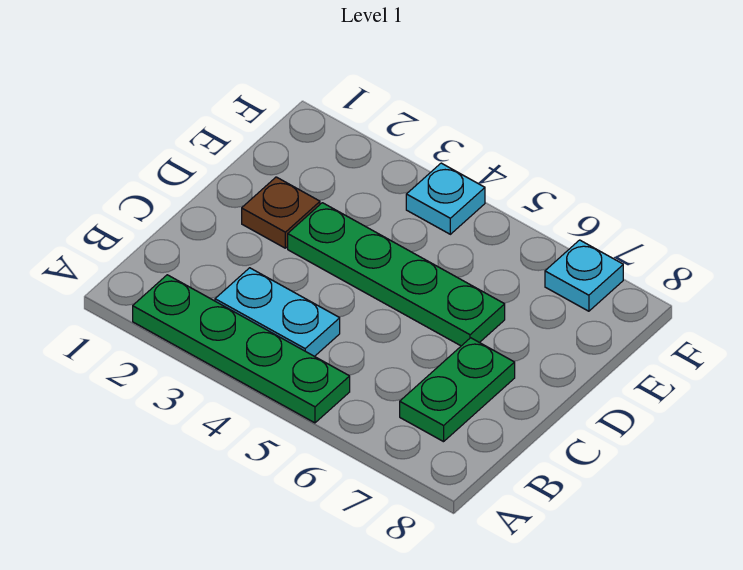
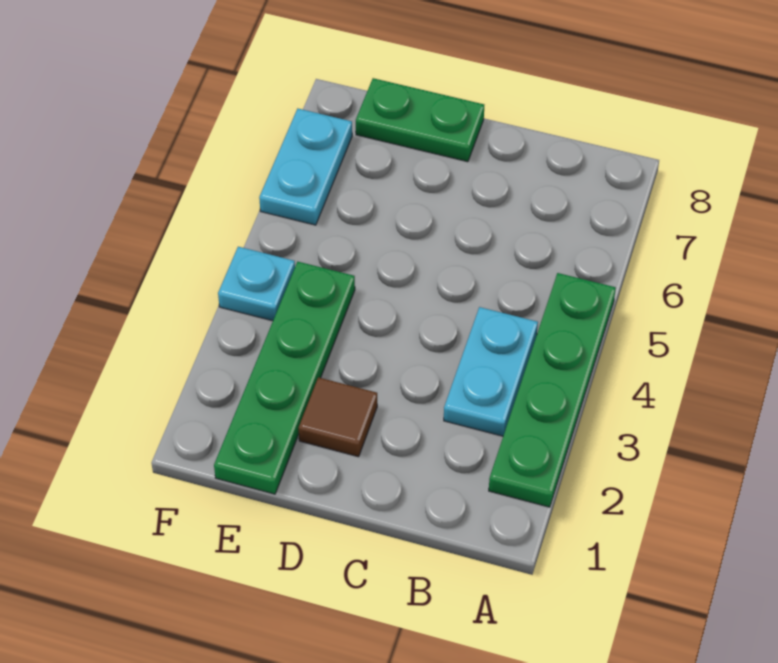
green plate B7:C7 level 1 -> green plate D8:E8 level 1
brown plate D2 level 1 -> brown tile D2 level 1
green plate D3:D6 level 1 -> green plate E1:E4 level 1
cyan plate F7 level 1 -> cyan plate F6:F7 level 1

